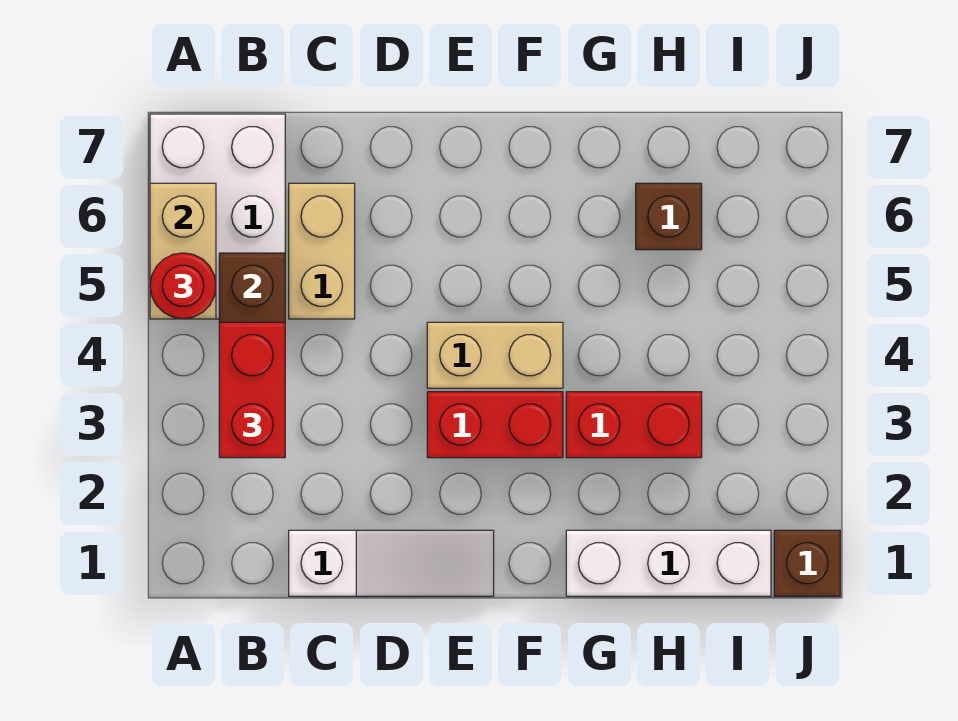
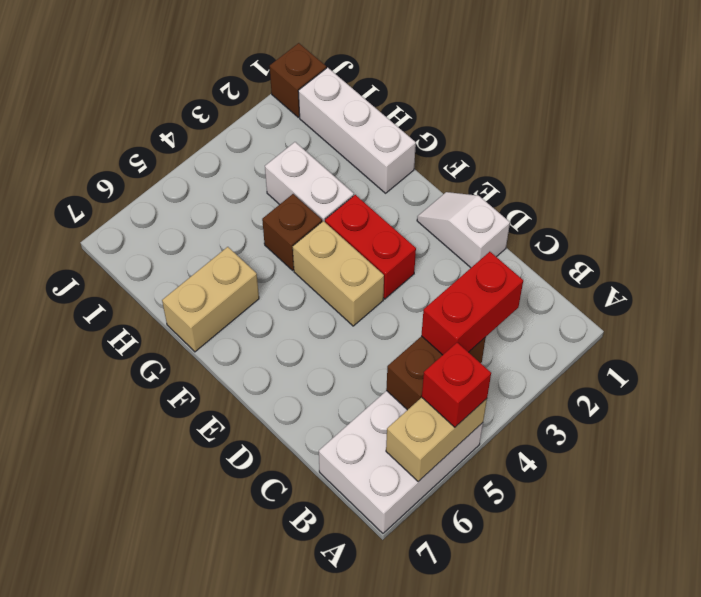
red round brick A5 level 3 -> red brick A5 level 3
white slope C1:E1 level 1 top C -> white slope D1:E1 level 1 top D
tan brick C5:C6 level 1 -> tan brick G6:G7 level 1
red brick G3:H3 level 1 -> white brick G3:H3 level 1
brown brick H6 level 1 -> brown brick G4 level 1

